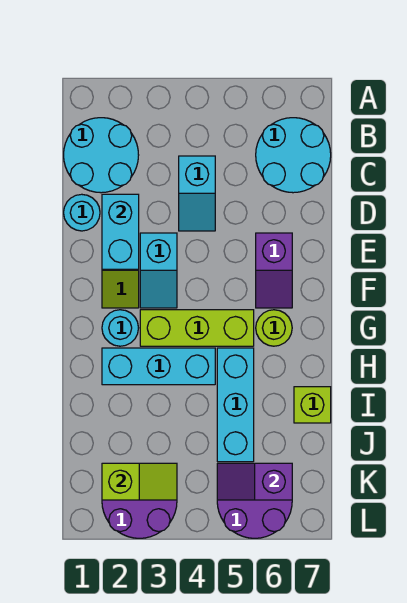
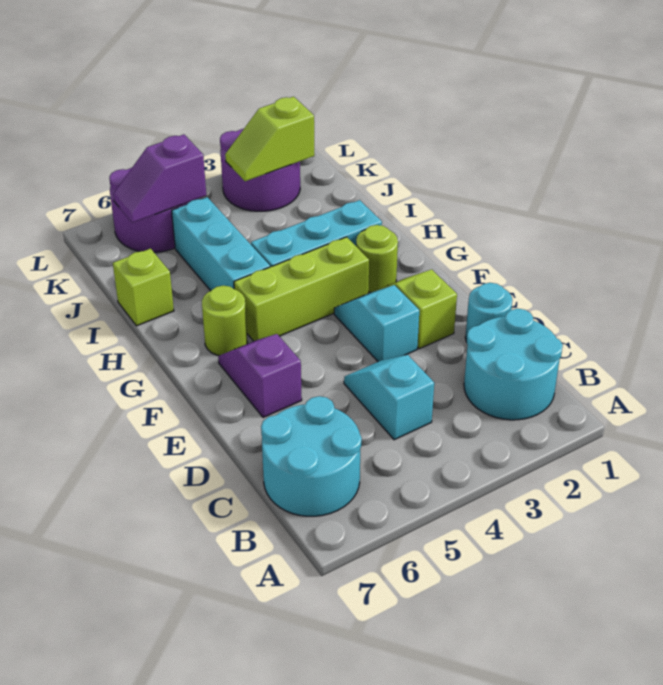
cyan brick D2:E2 level 2 -> none
cyan round brick G2 level 1 -> lime round brick G2 level 1
purple slope K5:K6 level 2 top 6 -> purple slope K5:K6 level 2 top 5

